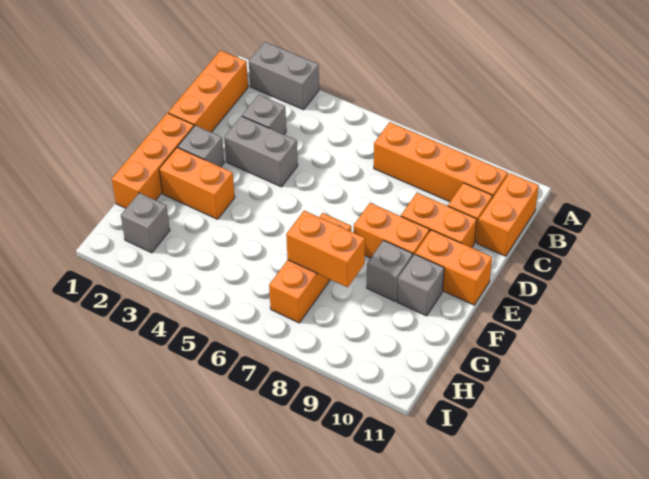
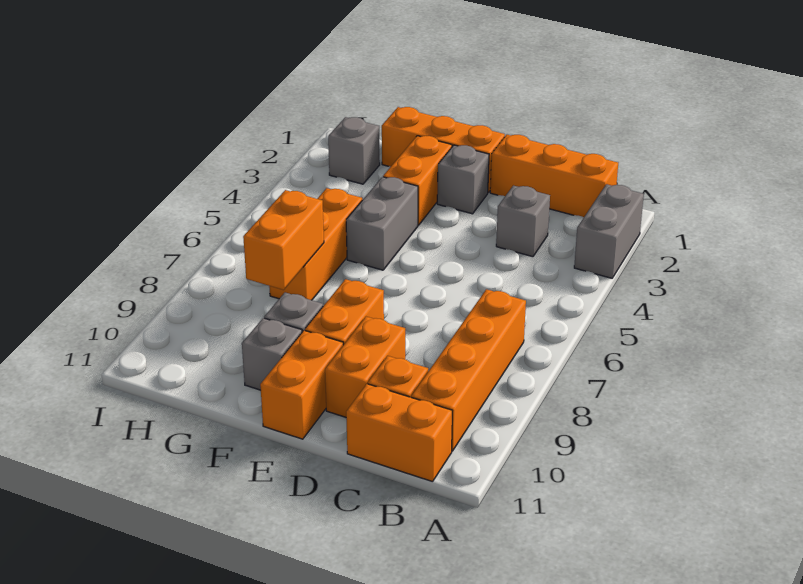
grey brick D3:D4 level 1 -> grey brick F4:F5 level 1
orange brick F7:H7 level 1 -> orange brick G5:G7 level 1

